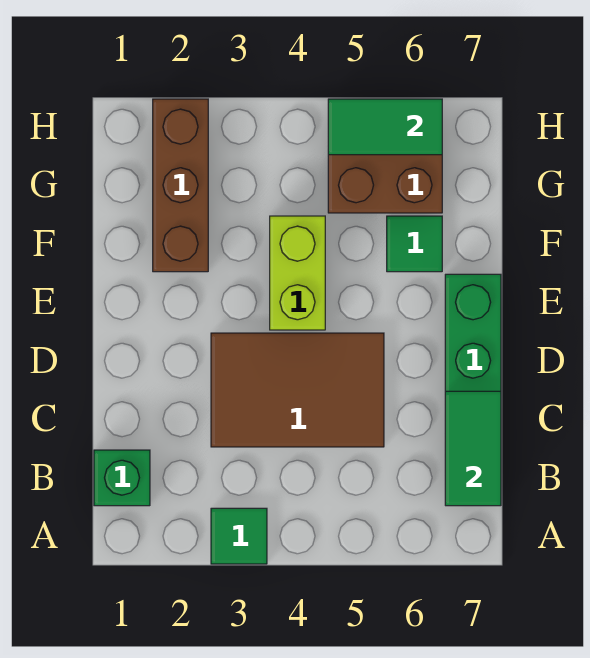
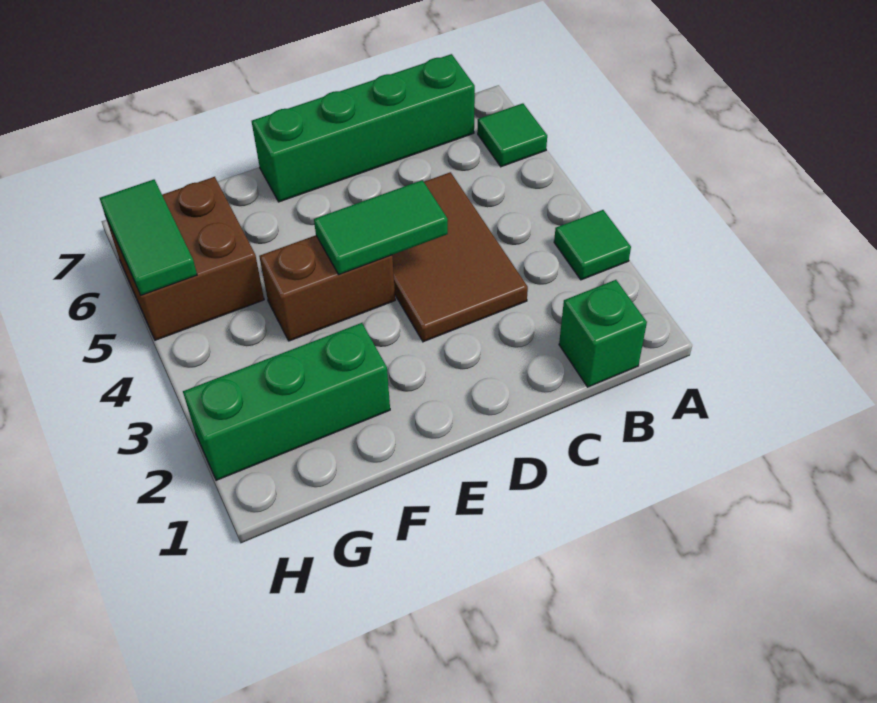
green tile B7:C7 level 2 -> green tile D4:E4 level 2
lime brick E4:F4 level 1 -> brown brick E4:F4 level 1
brown brick F2:H2 level 1 -> green brick F2:H2 level 1
green tile F6 level 1 -> green tile A6 level 1

